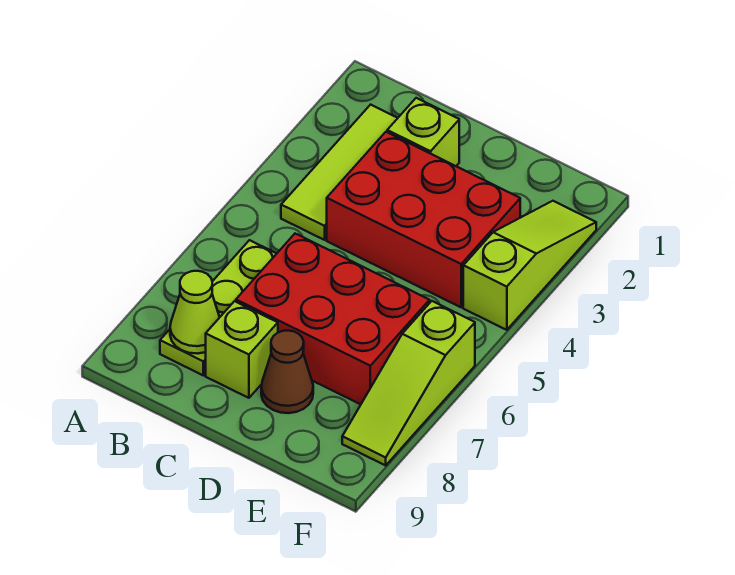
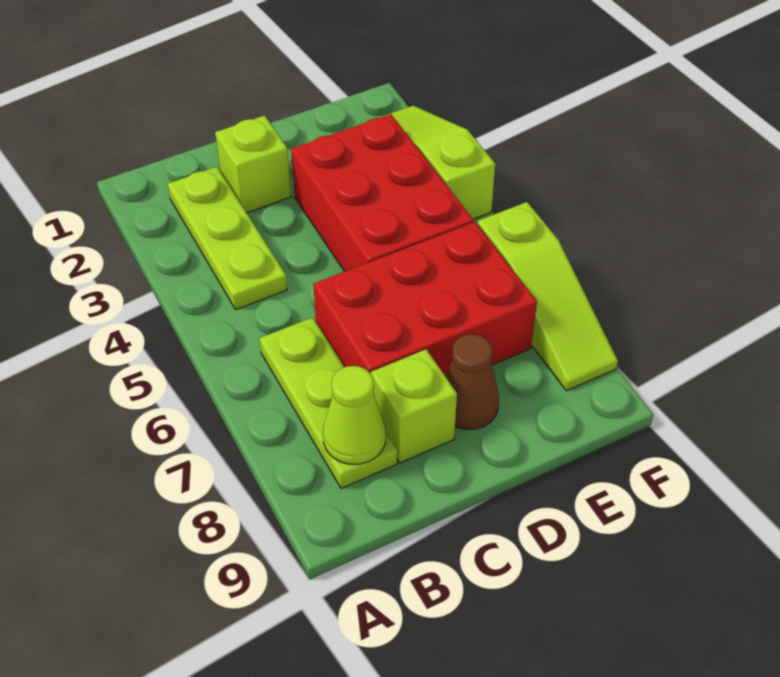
lime tile B2:B4 level 1 -> lime plate B2:B4 level 1
red brick C3:E4 level 1 -> red brick D3:E5 level 1

